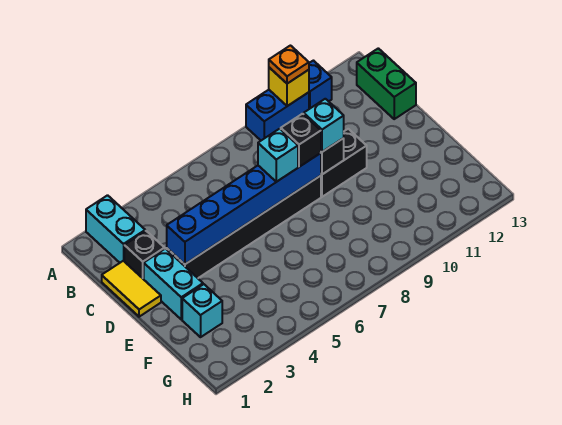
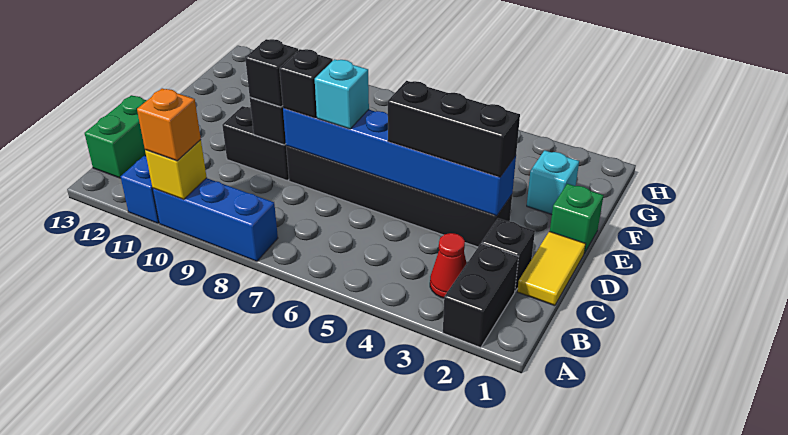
cyan brick A2:B2 level 1 -> black brick A2:B2 level 1
blue brick A9:A10 level 1 -> blue brick A8:A10 level 1
orange plate A10 level 3 -> orange brick A10 level 3
none -> red cone B3 level 1
cyan brick D2:E2 level 1 -> none
none -> black brick D3:D5 level 3
cyan brick D9 level 3 -> black brick D9 level 3
none -> green brick E1 level 1

